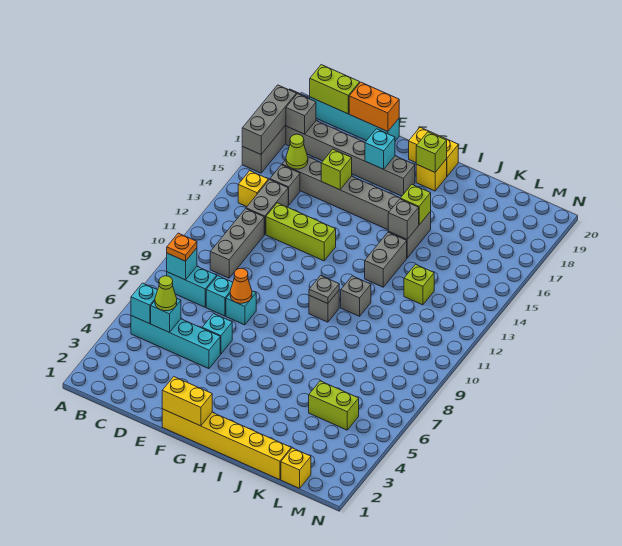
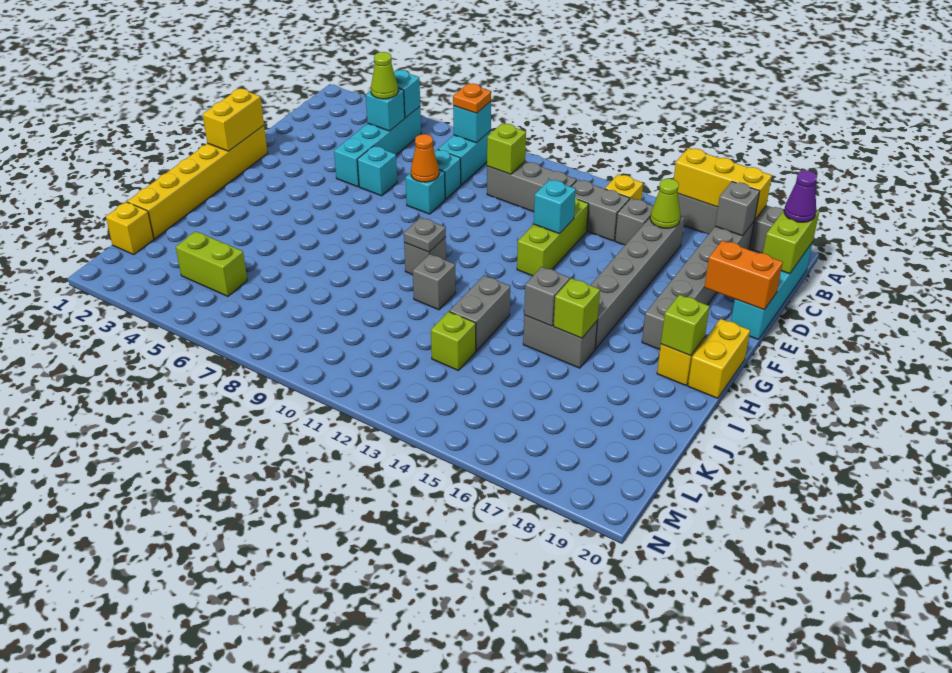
grey brick A16:A18 level 2 -> yellow brick A16:A18 level 2
none -> purple cone B20 level 3
orange brick D20:E20 level 2 -> orange brick E19:E20 level 2
lime brick E16 level 2 -> lime brick C10 level 2
cyan brick F18 level 2 -> cyan brick E13 level 2
grey brick I13:I14 level 1 -> grey brick I13:J13 level 1
lime brick K5:L5 level 1 -> lime brick L4:L5 level 1

